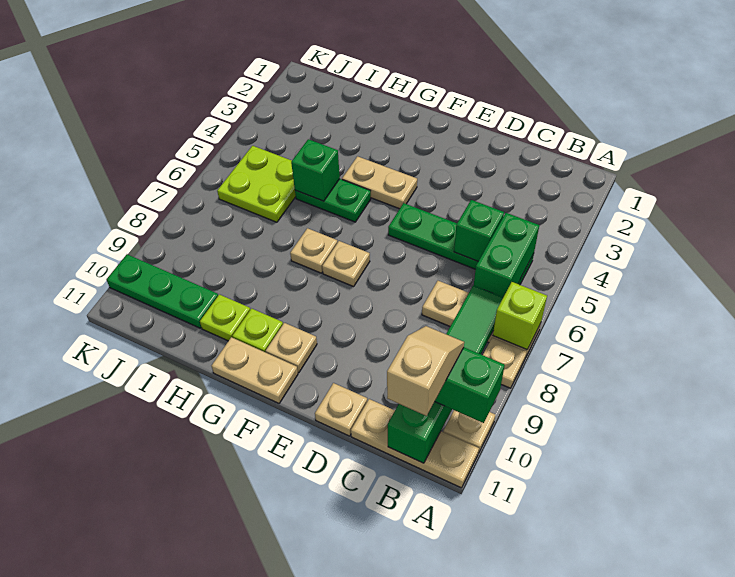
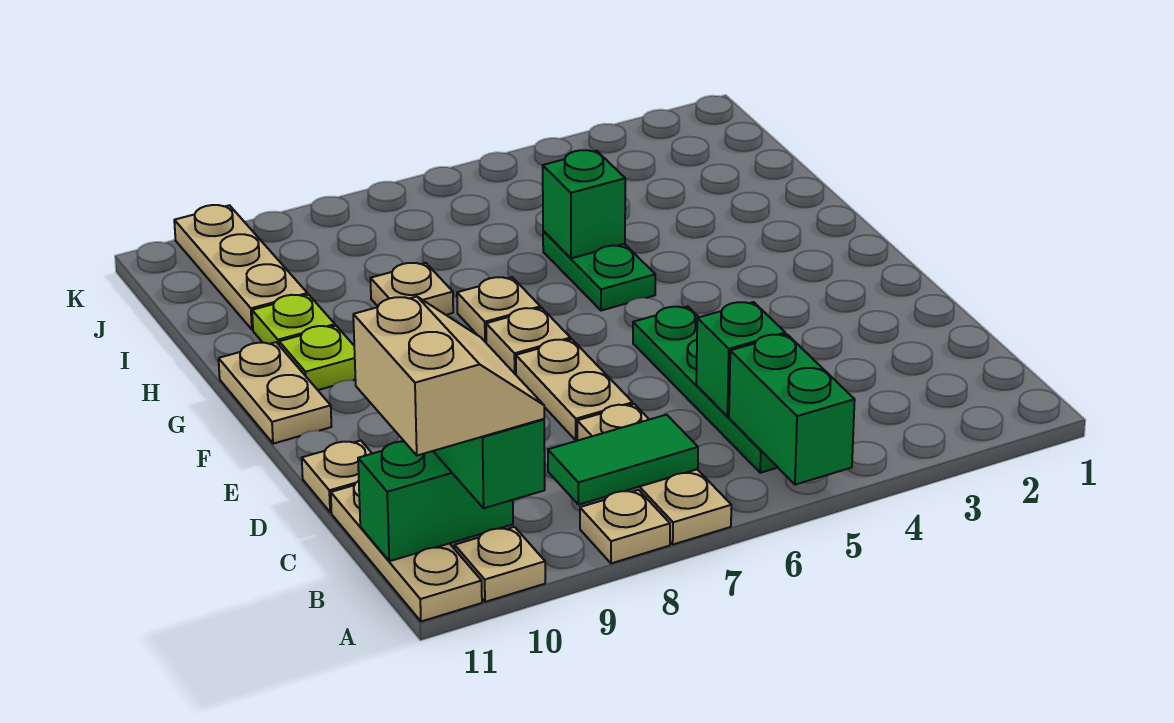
lime brick A7 level 2 -> none
green brick B5:B6 level 2 -> green brick A5:B5 level 2
tan slope B10:B11 level 4 top 11 -> tan slope A10:B11 level 4 top 11
tan plate F4:G4 level 1 -> tan plate D7:E7 level 1
tan plate F10 level 1 -> tan plate H8 level 1
lime plate I5:J6 level 1 -> none
green plate I10:K10 level 1 -> tan plate I10:K10 level 1

